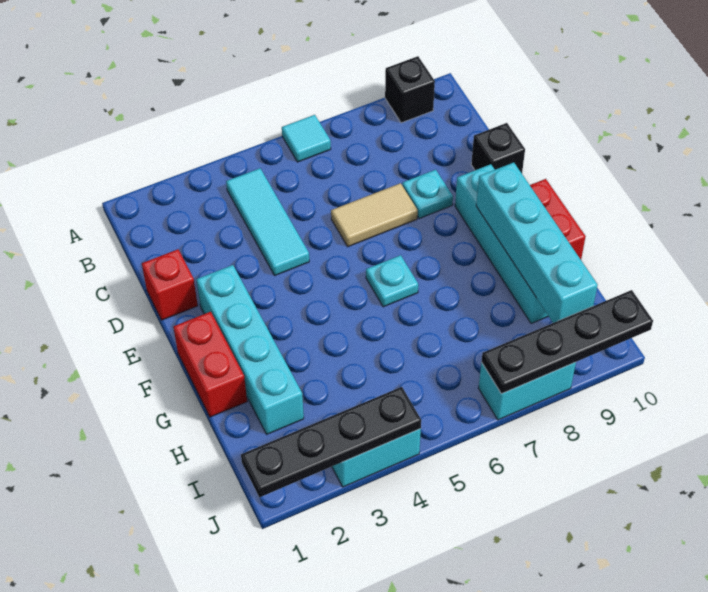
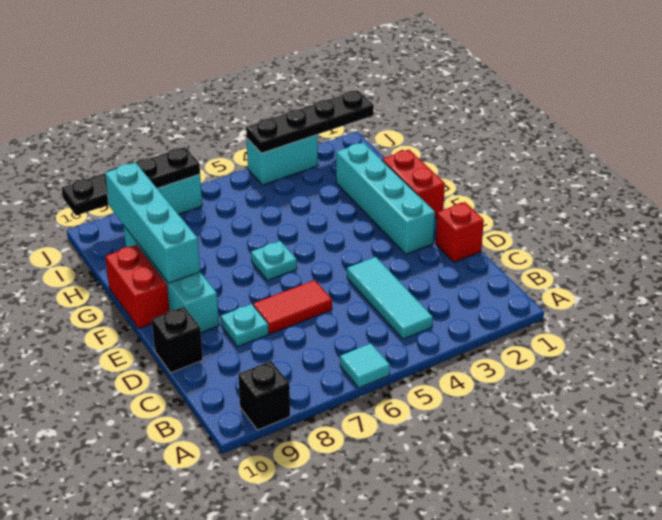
tan tile D6:D7 level 1 -> red tile D6:D7 level 1

